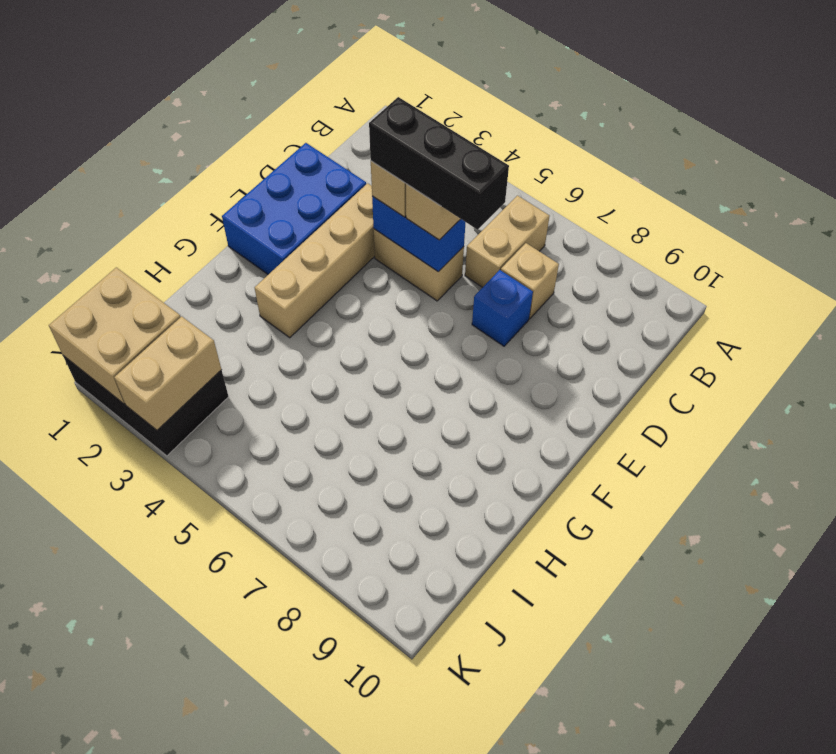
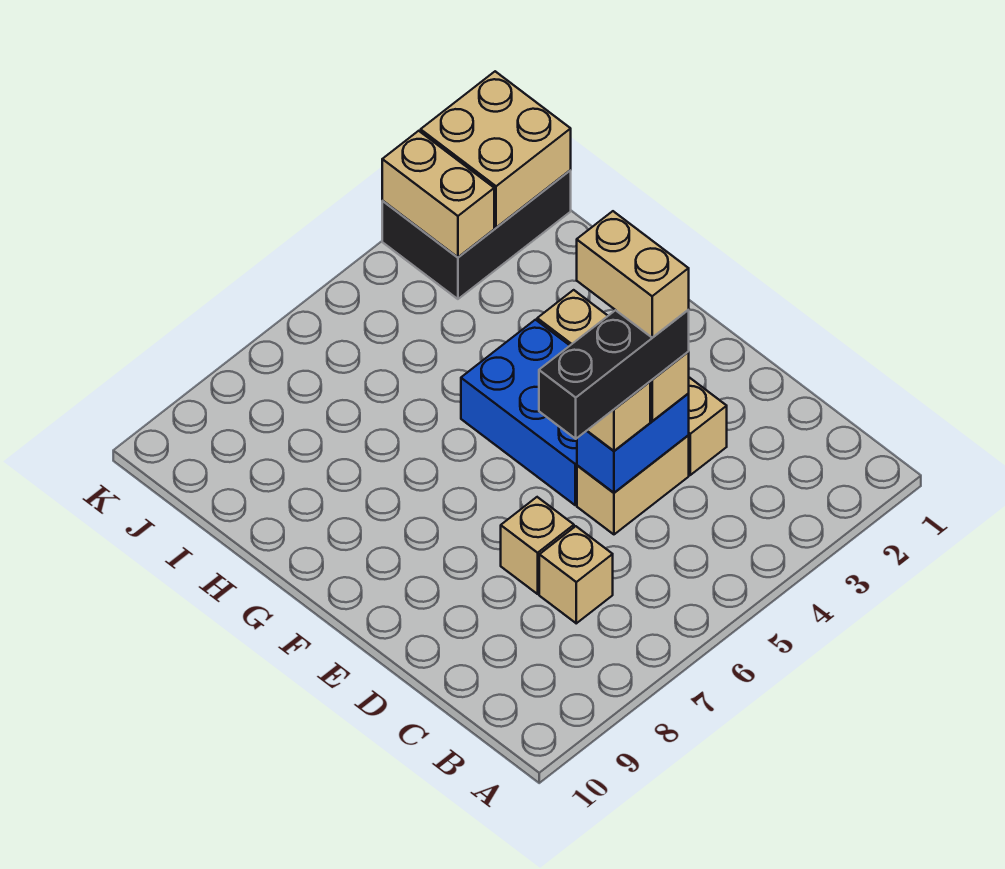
tan brick B6:C6 level 1 -> tan brick D4:E4 level 5
blue brick D1:F2 level 1 -> blue brick E4:G5 level 1
blue brick D7 level 1 -> tan brick D7 level 1

